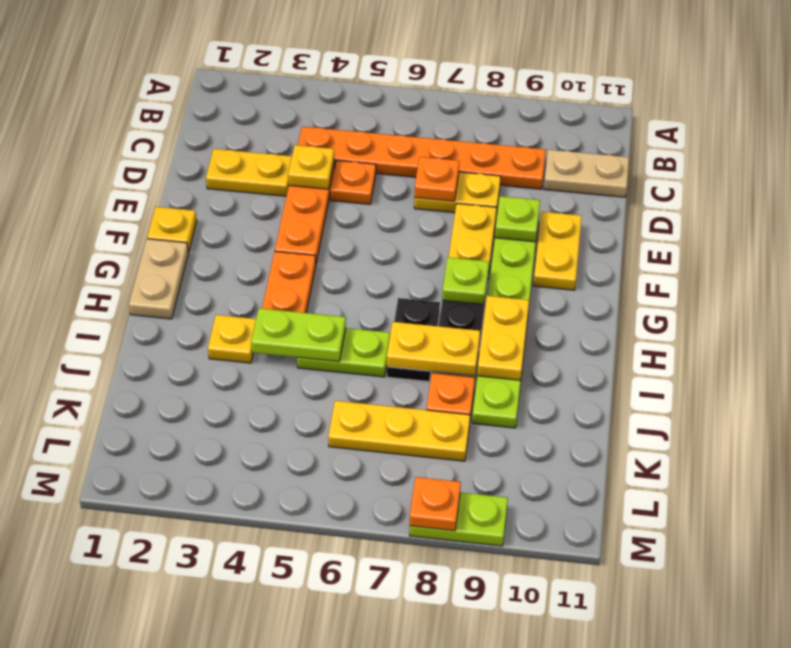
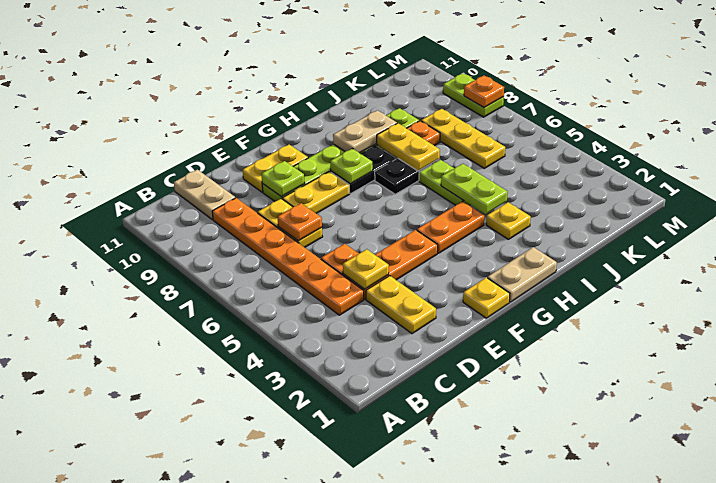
yellow plate H9:I9 level 2 -> tan plate H9:I9 level 2

